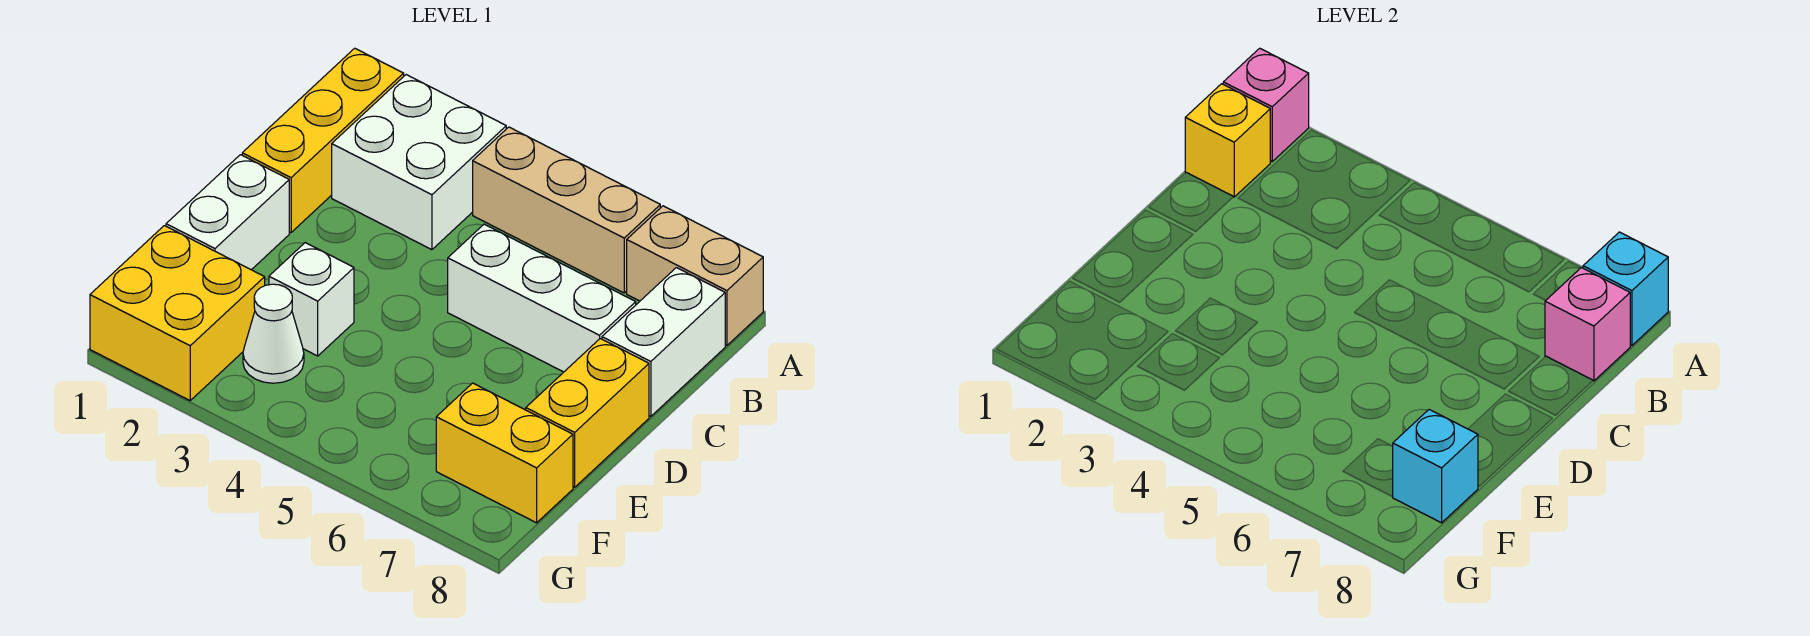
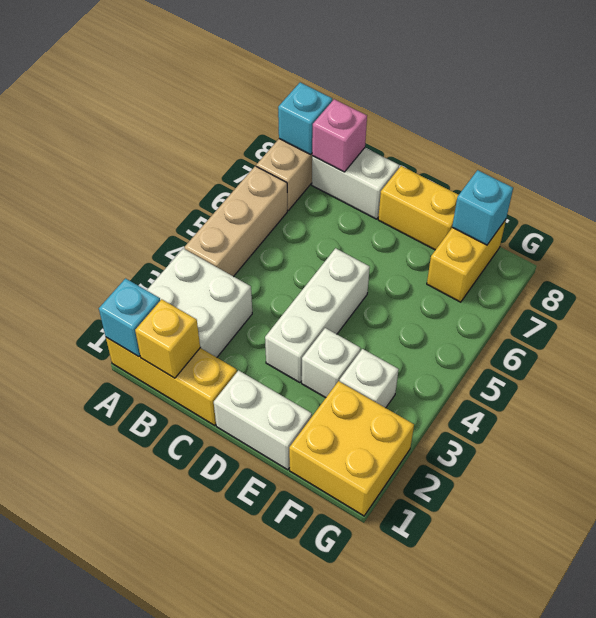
pink brick A1 level 2 -> cyan brick A1 level 2
white brick C5:C7 level 1 -> white brick D3:D5 level 1
white cone F3 level 1 -> white brick F3 level 1

